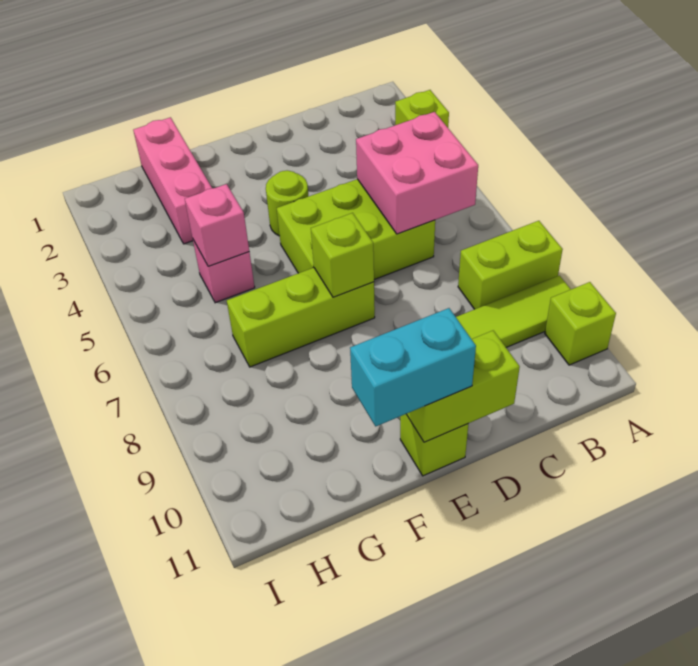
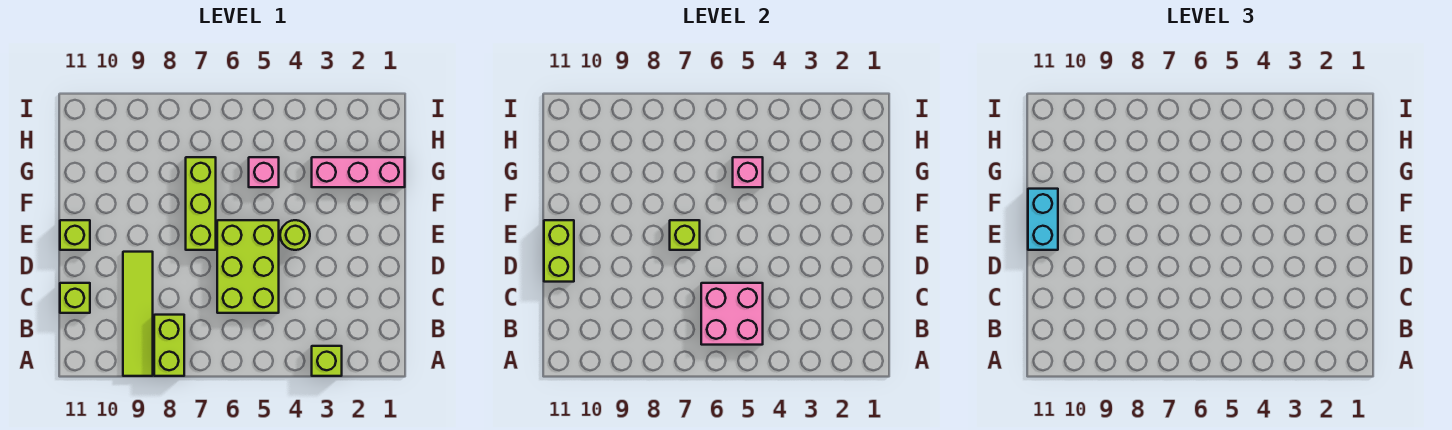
lime brick A10 level 1 -> lime brick C11 level 1

